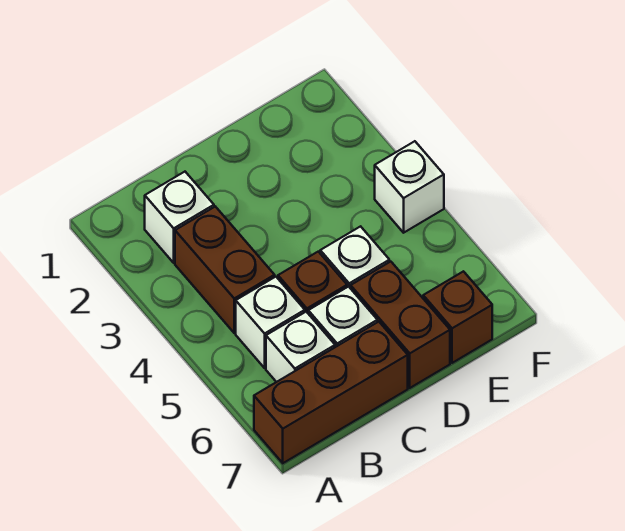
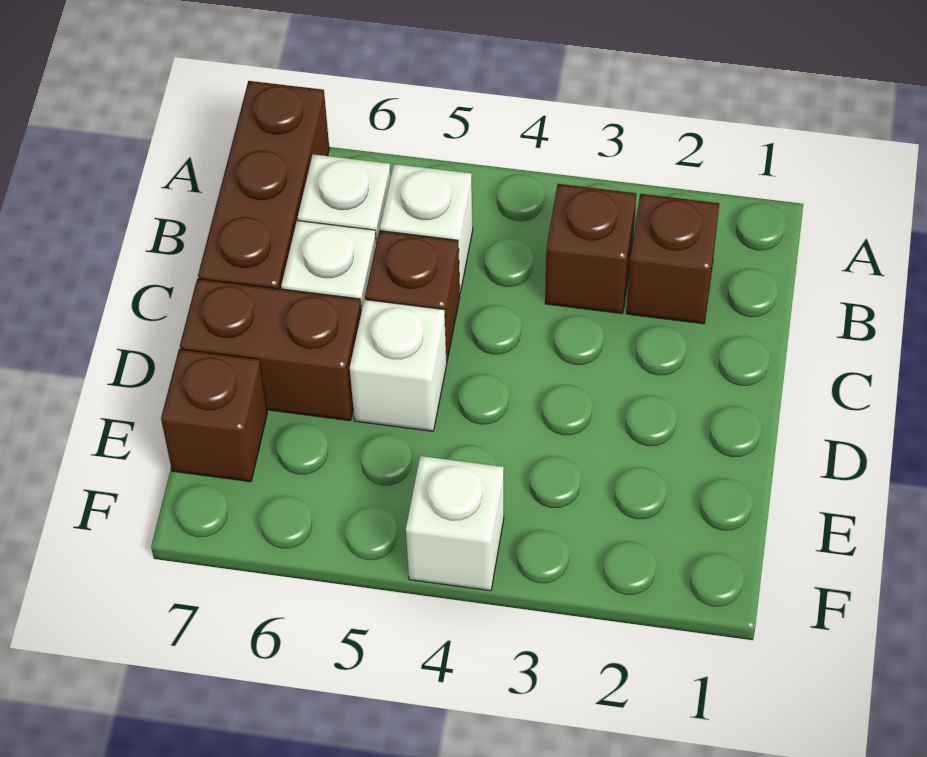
white brick B2 level 1 -> brown brick B2 level 1
brown brick B3:B4 level 1 -> brown brick B3 level 1

